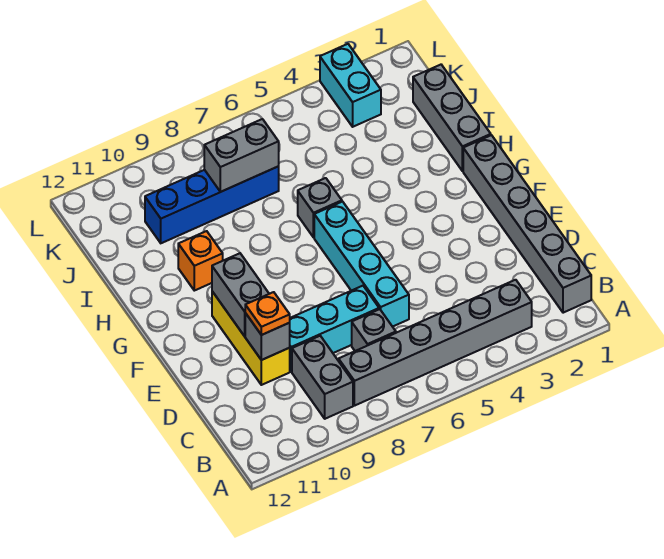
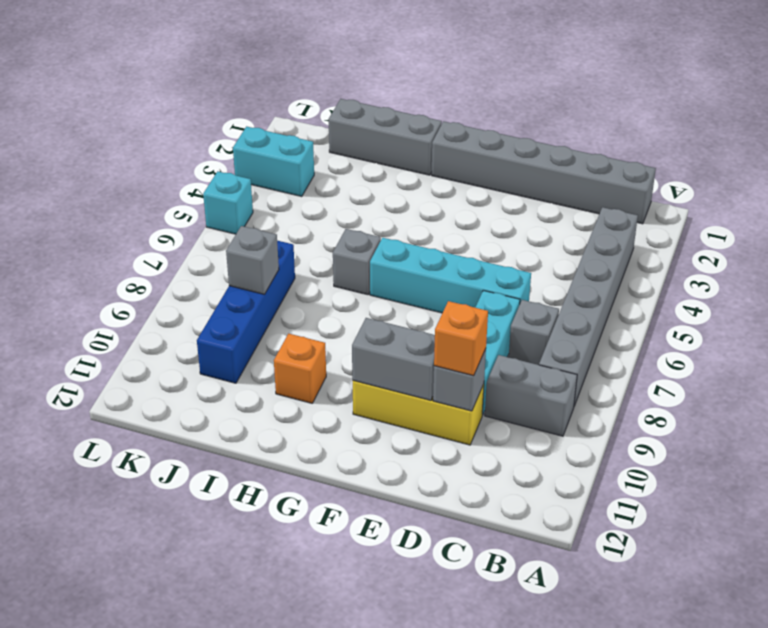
orange plate D10 level 3 -> orange brick D10 level 3
grey brick J7:J8 level 2 -> grey brick J8 level 2
none -> cyan brick L5 level 1

